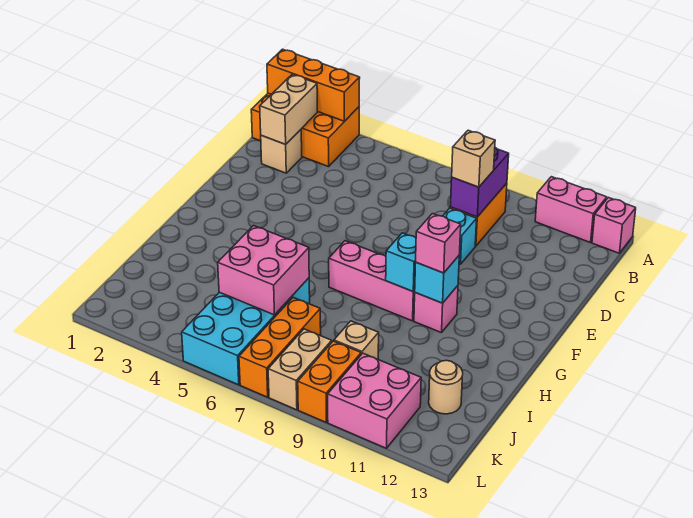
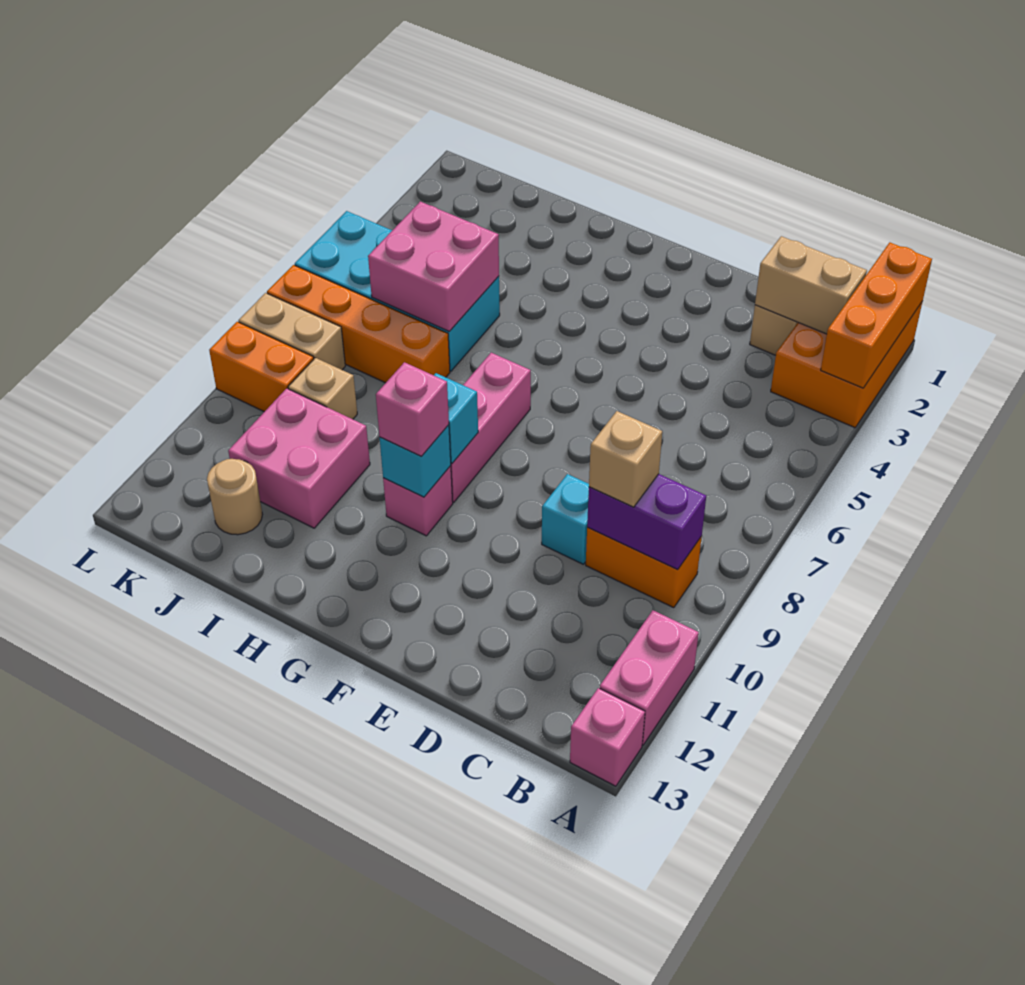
orange brick J7:L7 level 1 -> orange brick I7:L7 level 1
pink brick K10:L11 level 1 -> pink brick I10:J11 level 1

